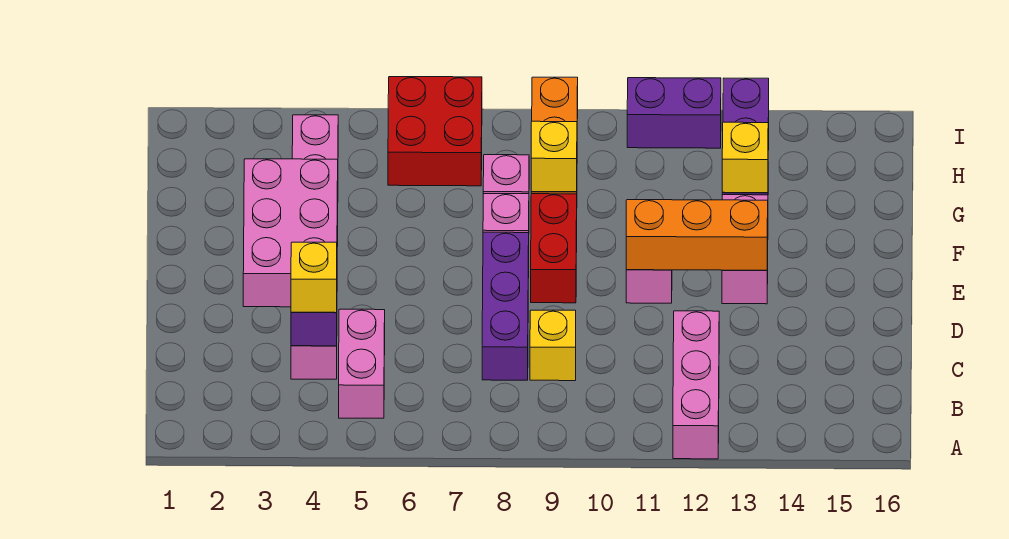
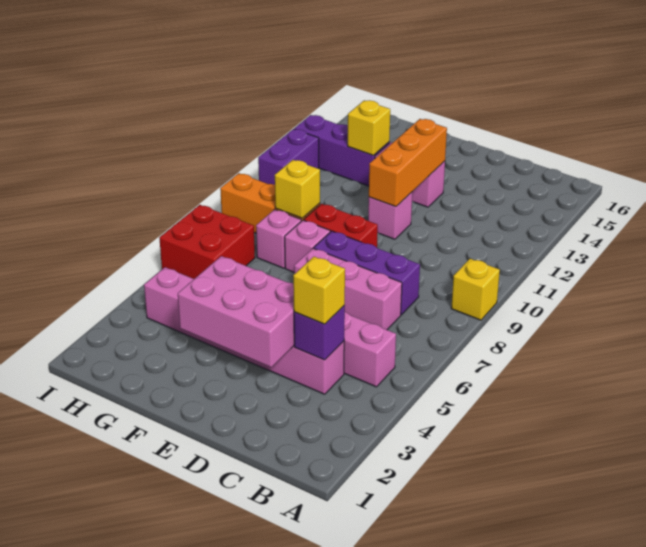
pink brick A12:C12 level 1 -> pink brick C7:E7 level 1
yellow brick C9 level 1 -> yellow brick A9 level 1

